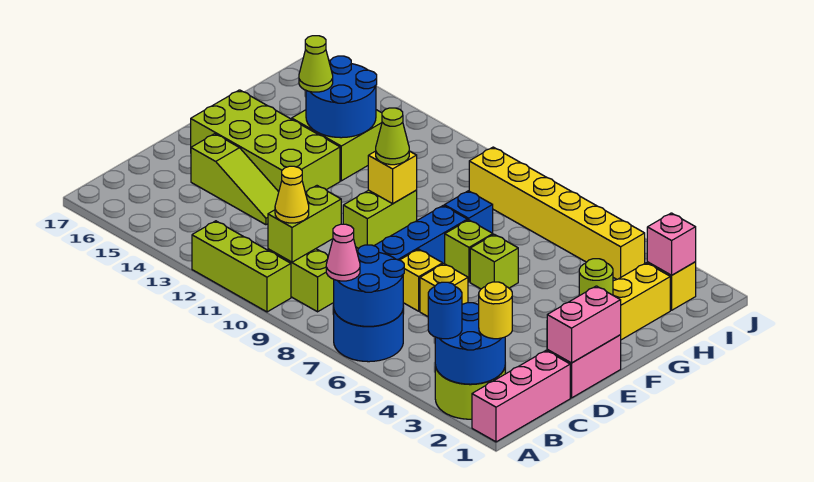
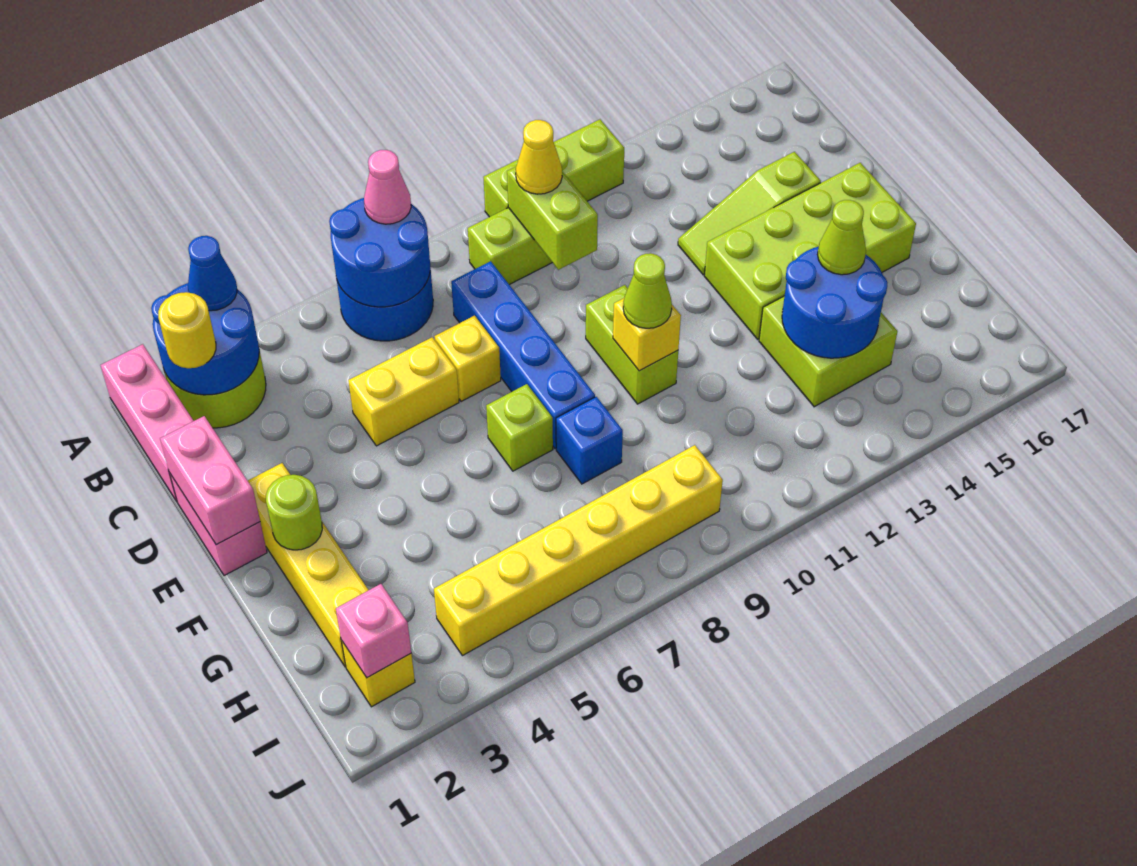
blue round brick A3 level 3 -> blue cone A3 level 3
yellow brick D6 level 1 -> yellow brick D5:D6 level 1
lime brick F6 level 1 -> none

